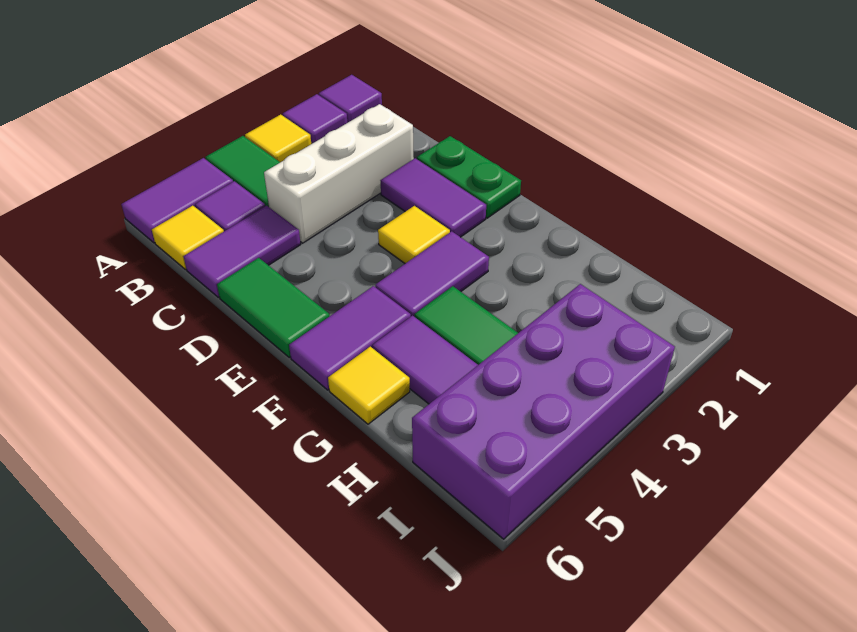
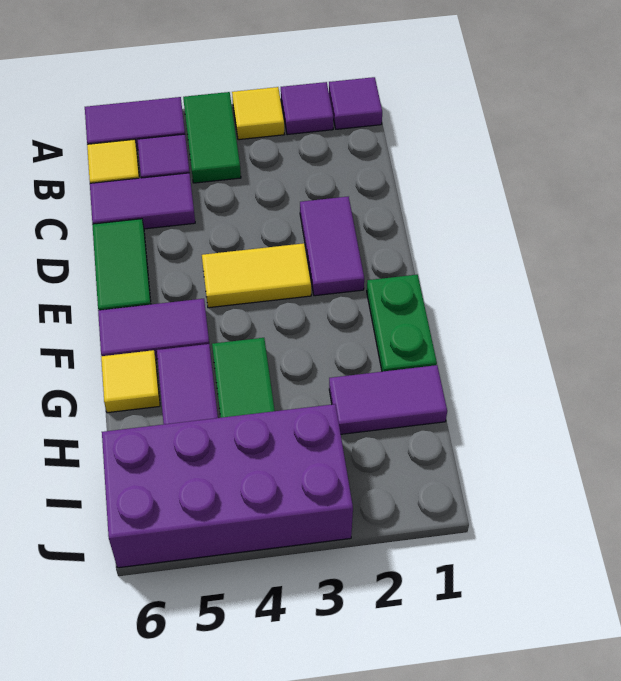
white brick C2:C4 level 1 -> none
green plate D1:E1 level 1 -> green plate F1:G1 level 1
yellow tile E3 level 1 -> yellow tile E3:E4 level 1
purple tile F3:F4 level 1 -> purple tile H1:H2 level 1

